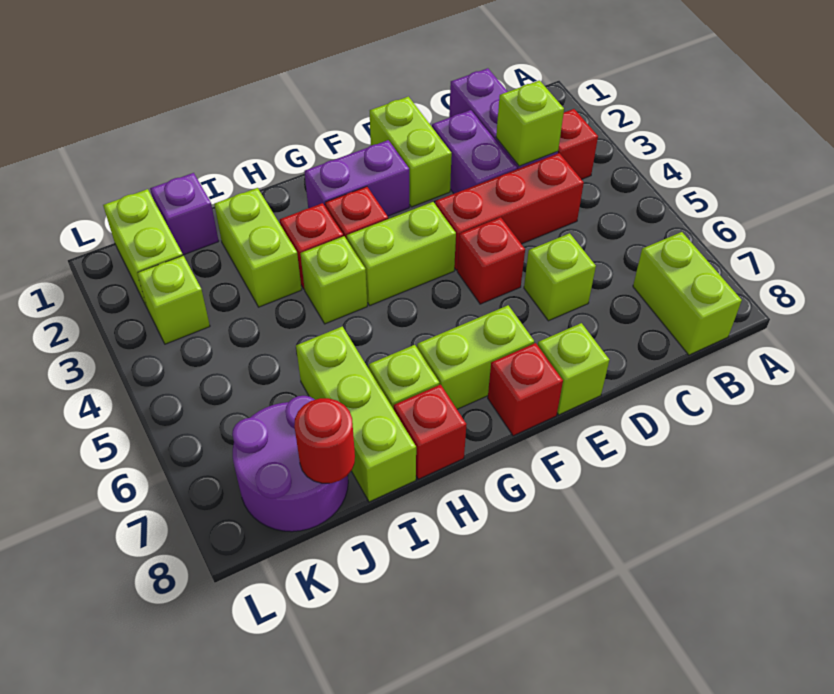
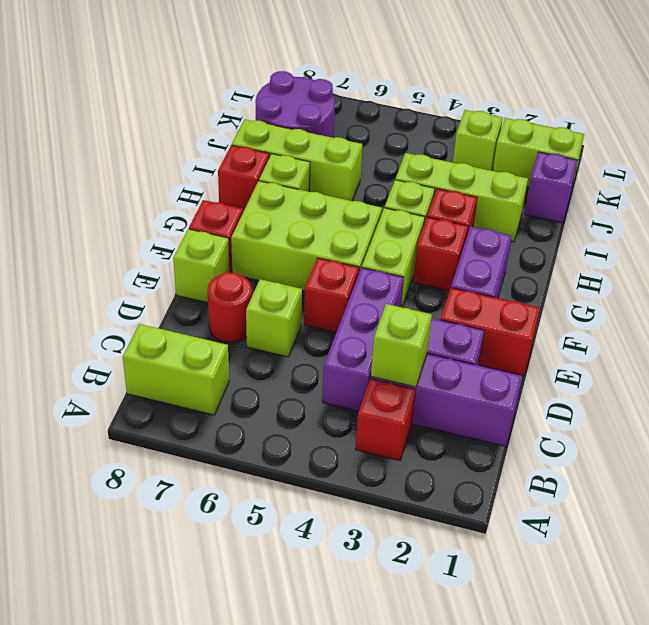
red brick C4:E4 level 1 -> purple brick C4:E4 level 1
lime brick E1:E2 level 1 -> red brick E1:E2 level 1
lime brick F7:G7 level 1 -> lime brick F5:G7 level 1
lime brick I2:I3 level 1 -> lime brick I2:I4 level 1
red round brick J8 level 2 -> red round brick D7 level 1

